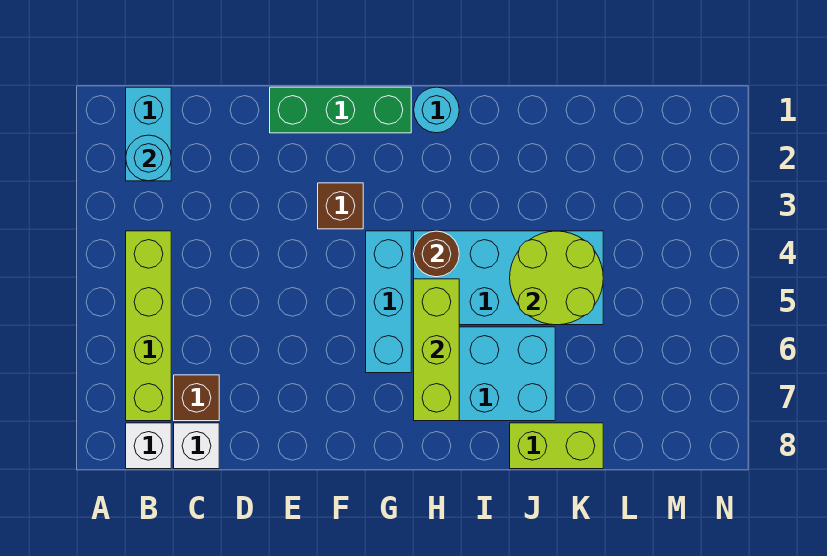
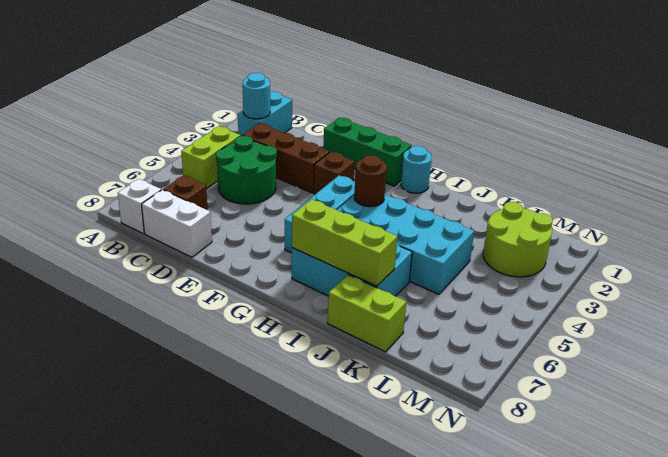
lime brick B4:B7 level 1 -> lime brick B4:B5 level 1
none -> brown brick C3:E3 level 1
none -> green round brick C4:D5 level 1
white brick C8 level 1 -> white brick C8:D8 level 1
lime brick H5:H7 level 2 -> lime brick H7:J7 level 2
lime round brick J4:K5 level 2 -> lime round brick L2:M3 level 1

